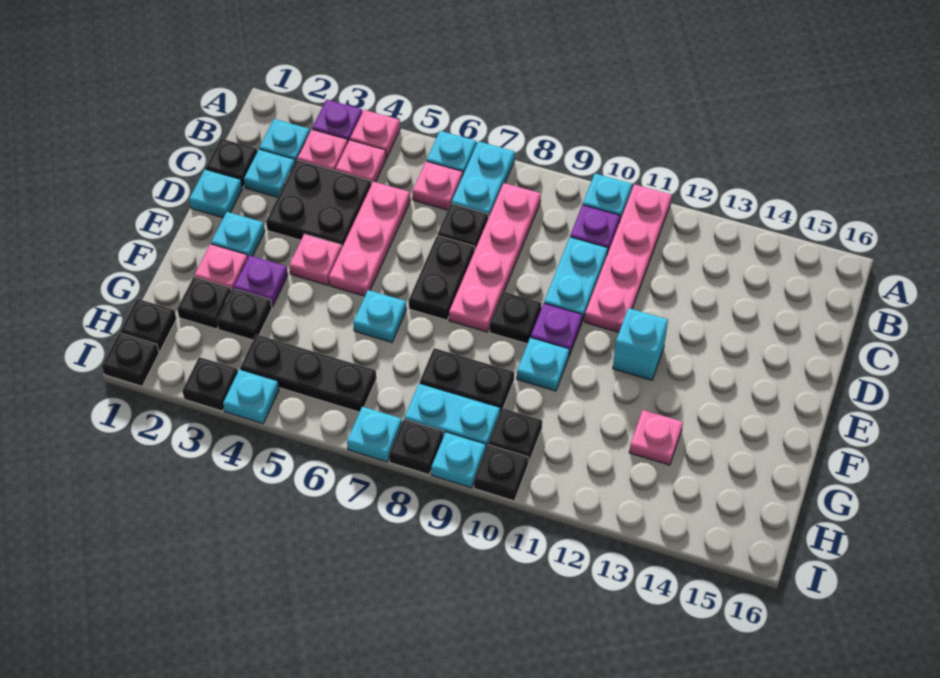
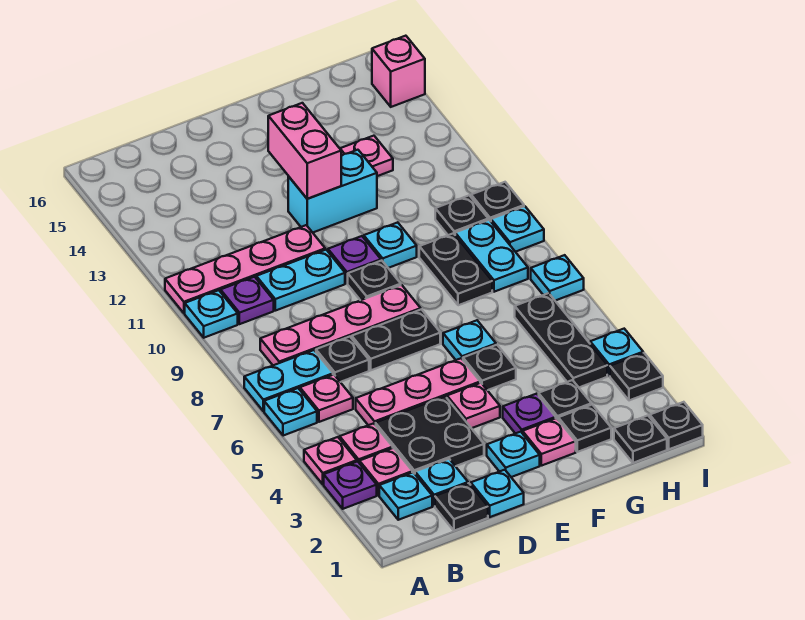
cyan brick E12 level 1 -> cyan brick E12:F12 level 1
none -> pink brick E12:E13 level 2
black plate I8 level 1 -> black plate F5 level 1
none -> pink brick I15 level 1

